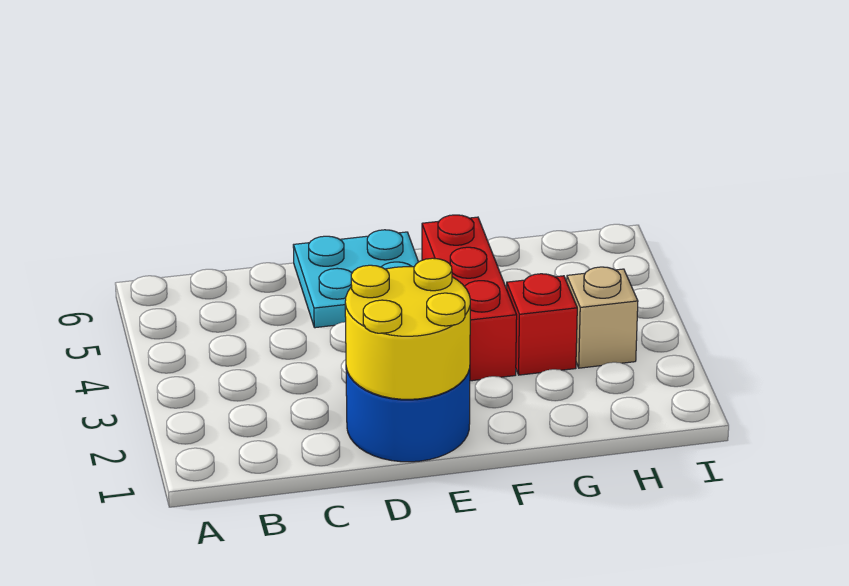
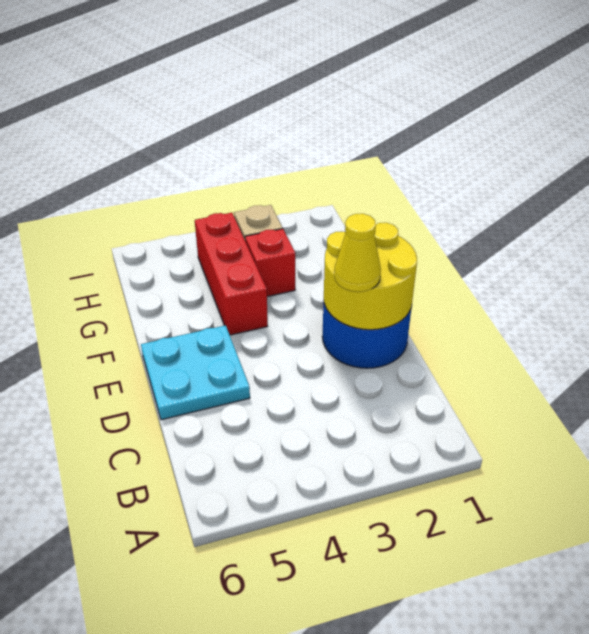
none -> yellow cone D2 level 3
red brick F3:F5 level 1 -> red brick F4:H4 level 1

